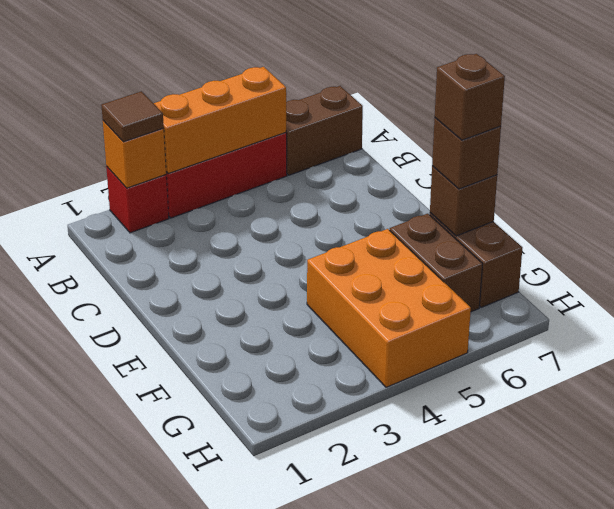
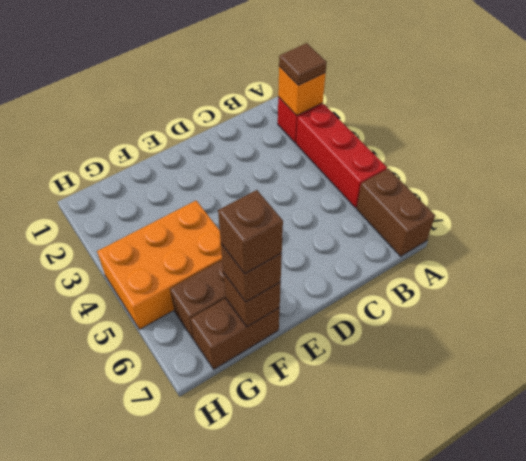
orange brick A3:A5 level 2 -> none

